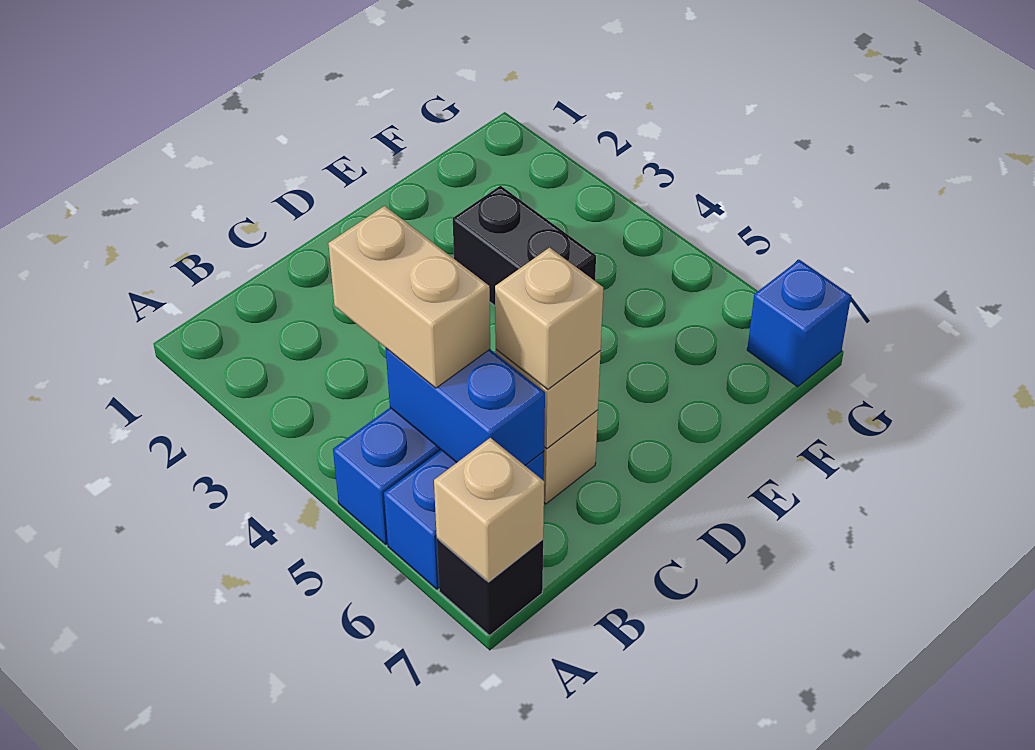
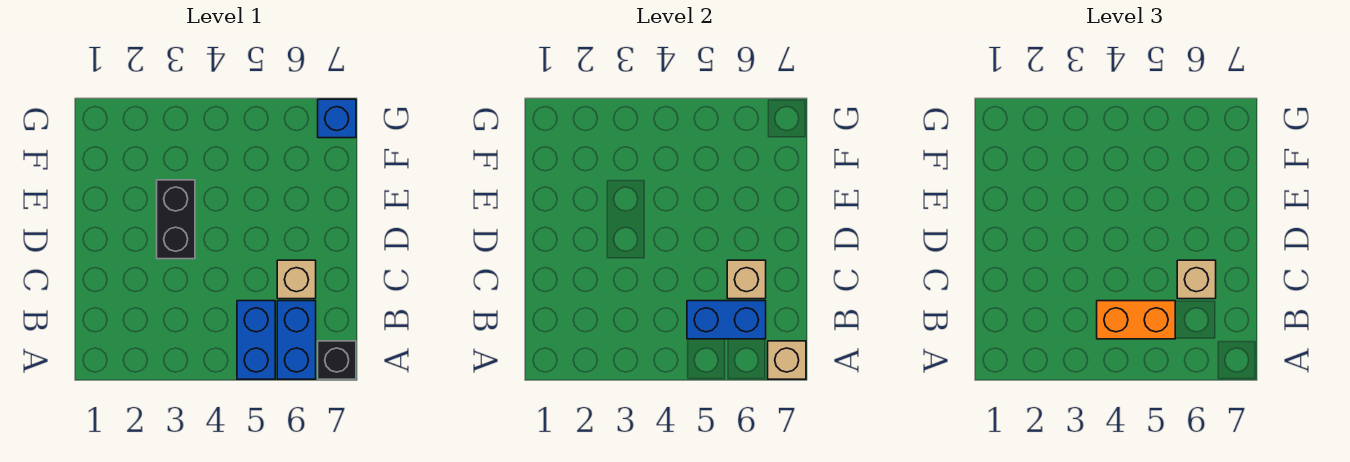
tan brick B4:B5 level 3 -> orange brick B4:B5 level 3
black brick E3:E4 level 1 -> black brick D3:E3 level 1

